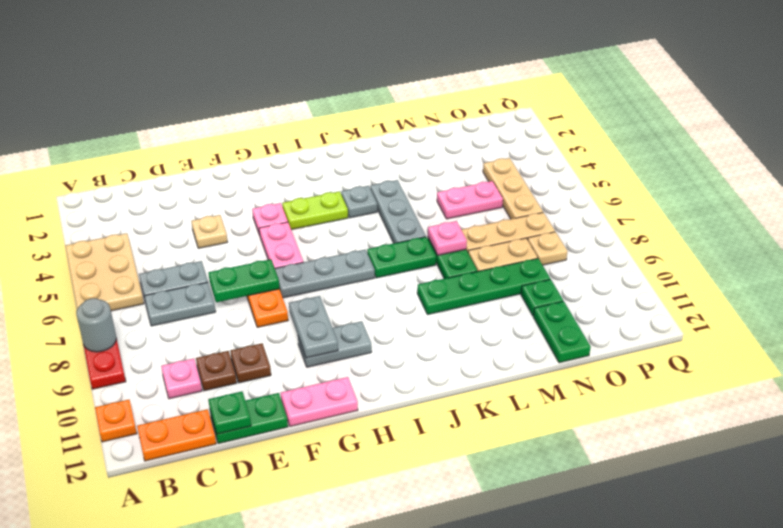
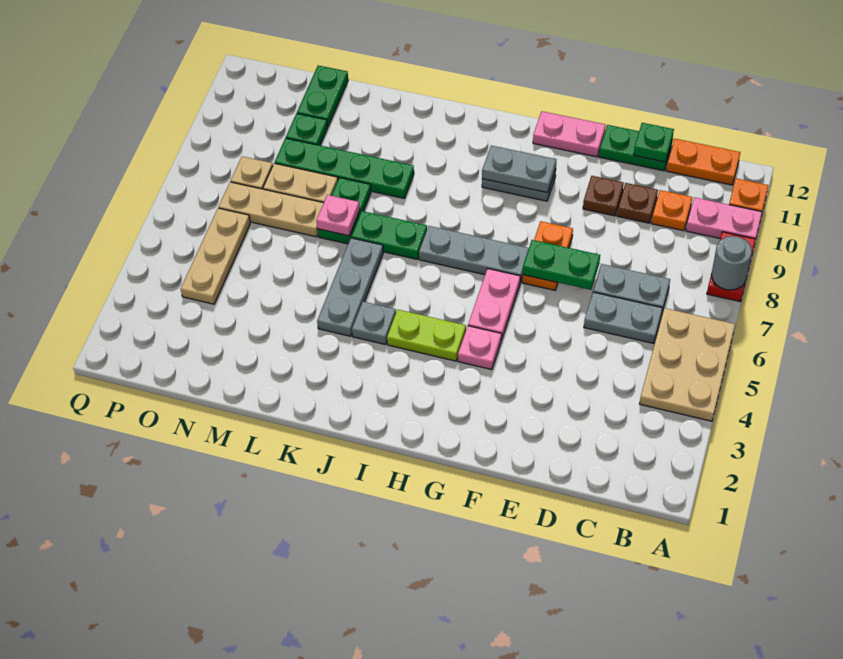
pink plate C10 level 1 -> orange plate C10 level 1
tan plate E4 level 1 -> none
grey plate G9:G10 level 2 -> grey plate G10:H10 level 2
pink plate M5:N5 level 1 -> pink plate A10:B10 level 1

